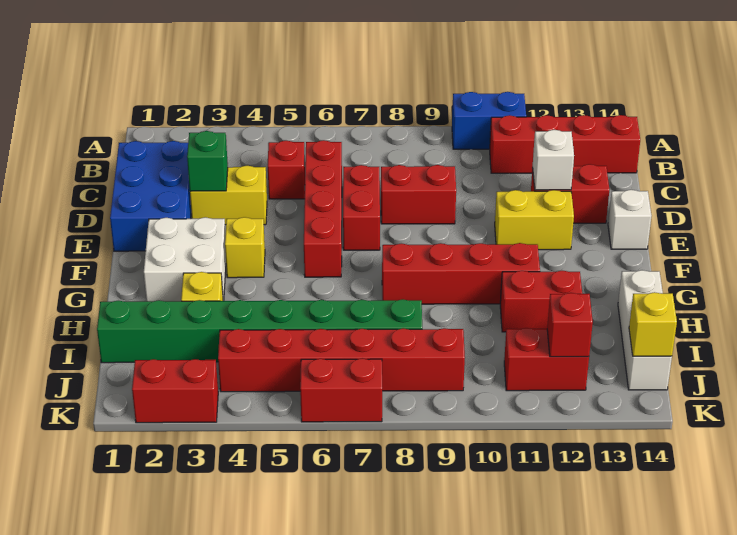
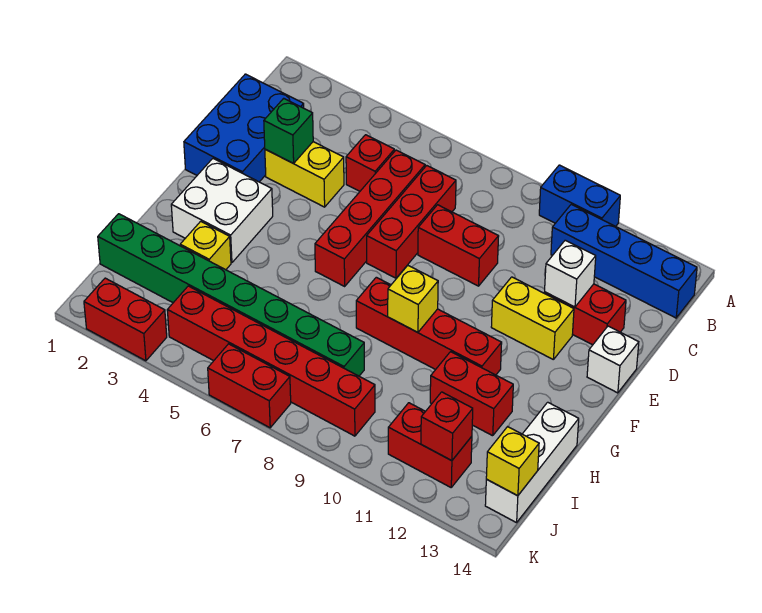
red brick B11:B14 level 1 -> blue brick B11:B14 level 1
red brick D7:E7 level 1 -> red brick C7:E7 level 1
yellow brick F4 level 1 -> yellow brick G9 level 2

